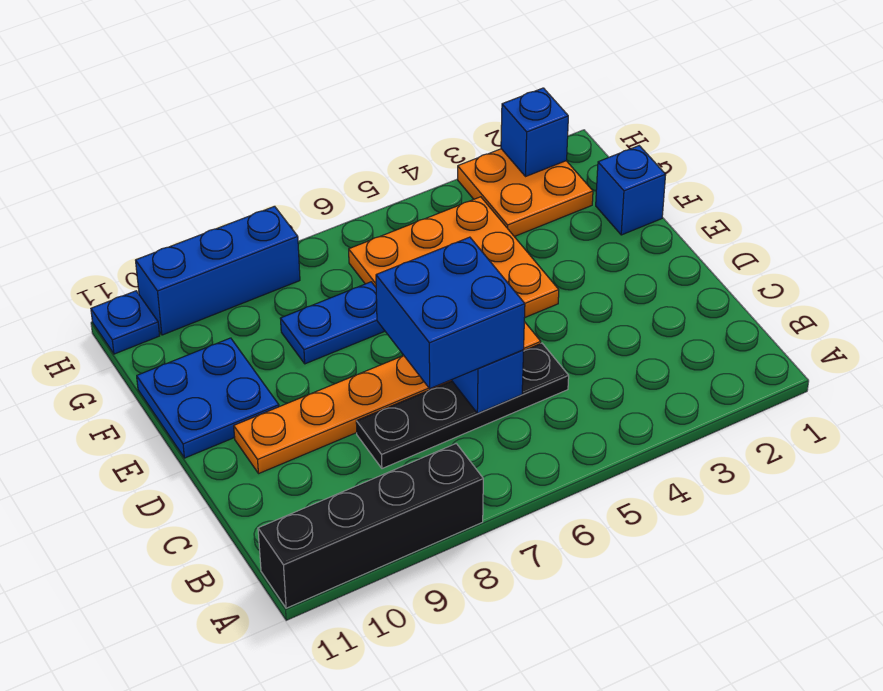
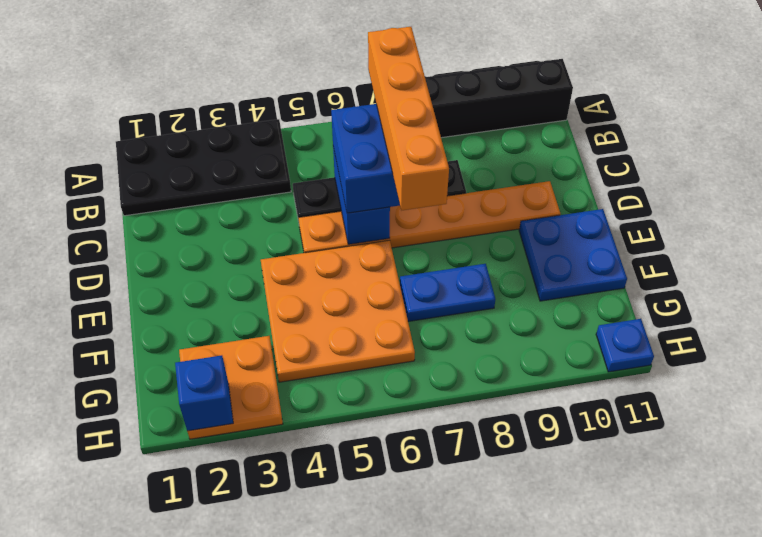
none -> black plate A1:B4 level 1
none -> orange brick B7:E7 level 4
blue brick F1 level 1 -> none
blue brick H8:H10 level 1 -> none

